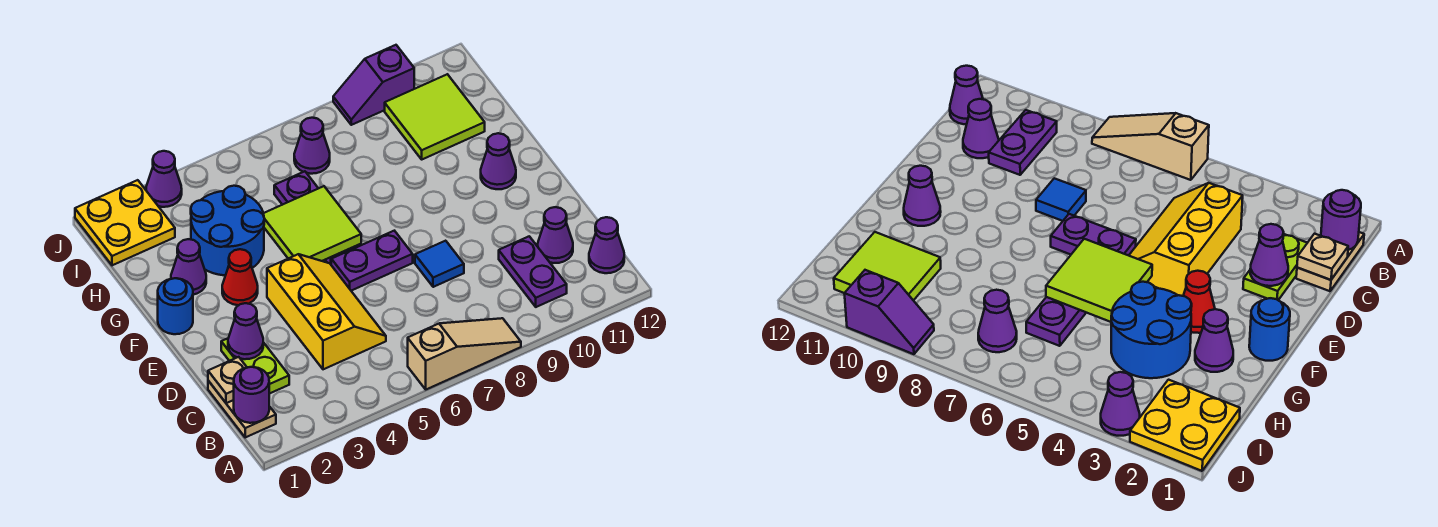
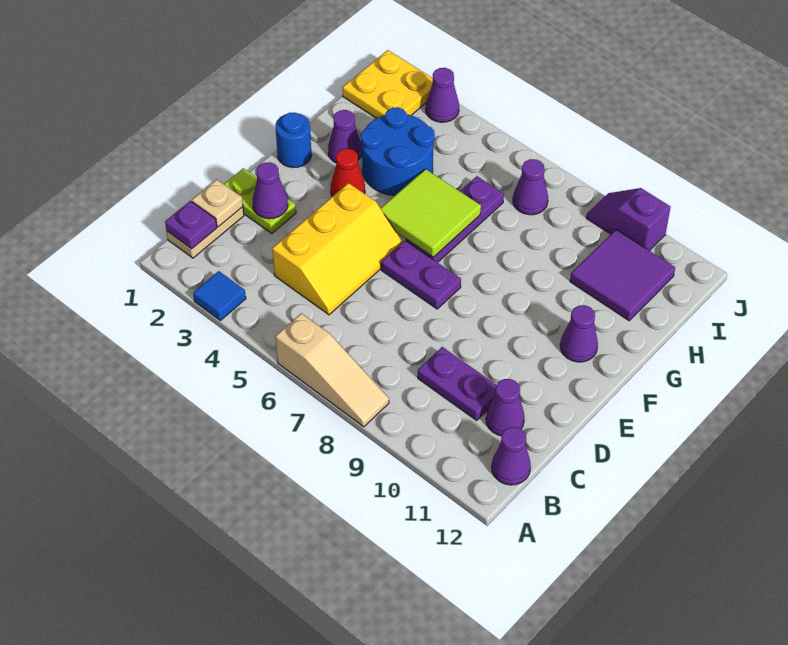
purple round brick B1 level 2 -> purple plate B1 level 2
purple plate B10:C10 level 1 -> purple plate C9:C10 level 1
lime plate C2:D2 level 1 -> lime plate D1:D2 level 1
blue tile D8 level 1 -> blue tile A3 level 1
lime tile H10:I11 level 1 -> purple tile H10:I11 level 1

